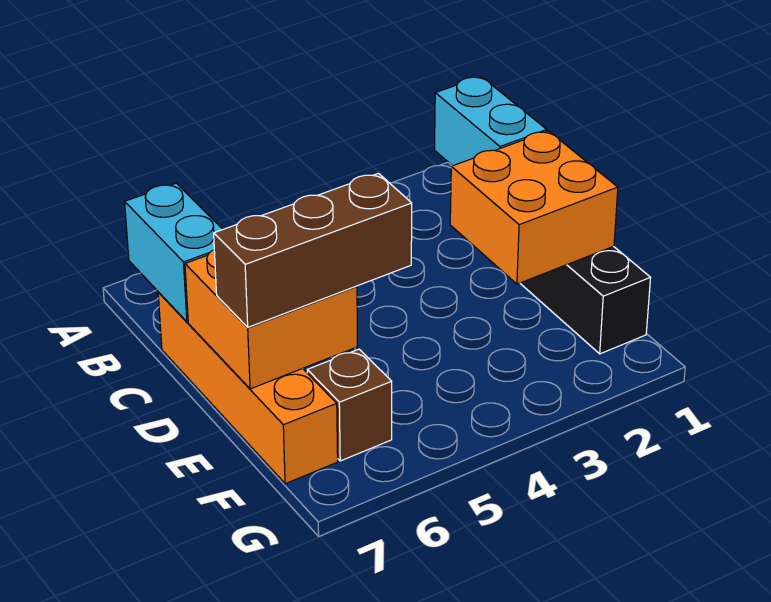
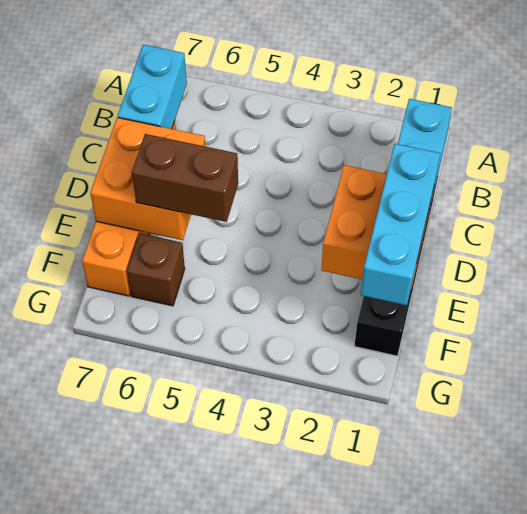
none -> cyan brick D1:F1 level 3
brown brick E5:E7 level 3 -> brown brick E5:E6 level 3

